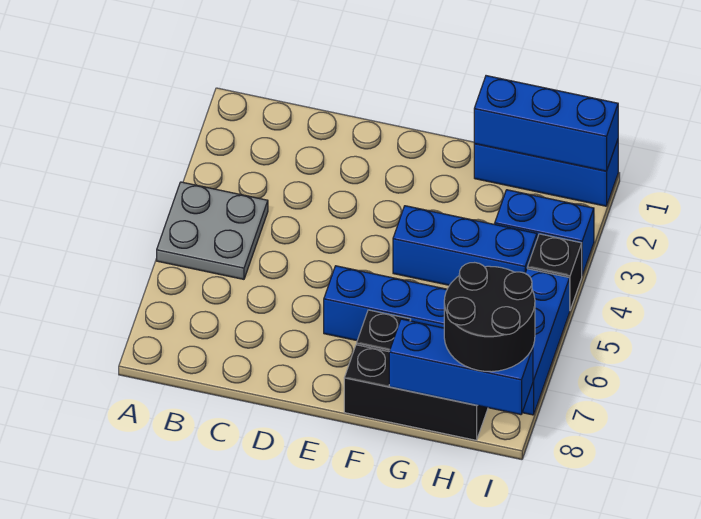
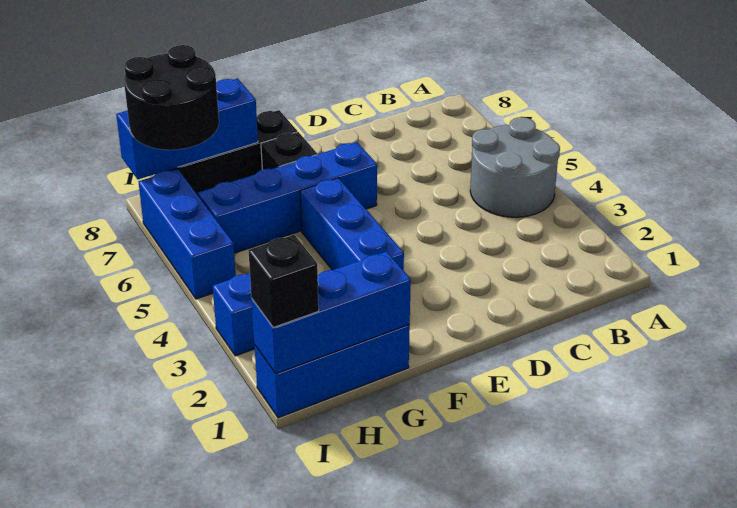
grey plate A4:B5 level 1 -> grey round brick A4:B5 level 1
blue brick F4:H4 level 1 -> blue brick F3:F5 level 1
black brick I4 level 1 -> black brick I1 level 3

